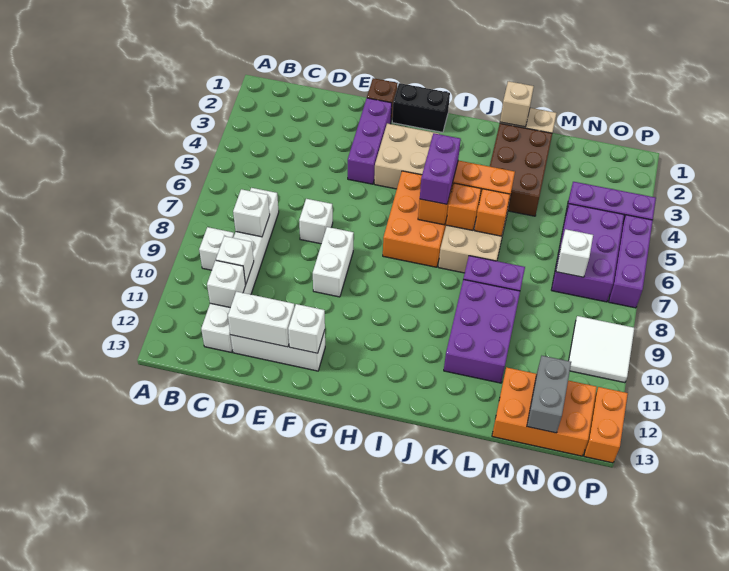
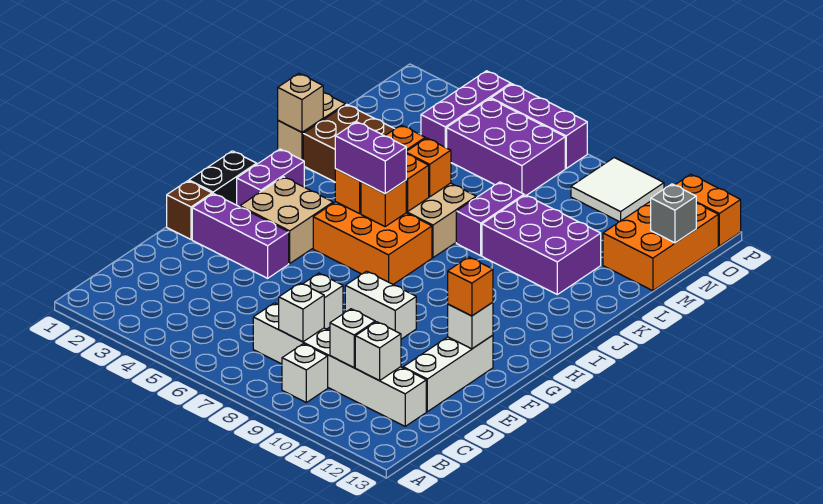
white brick D12:E12 level 2 -> none
none -> orange brick F12 level 3
none -> purple brick H2:I2 level 1
white brick N7 level 2 -> none
grey brick N12:N13 level 2 -> grey brick N13 level 2

